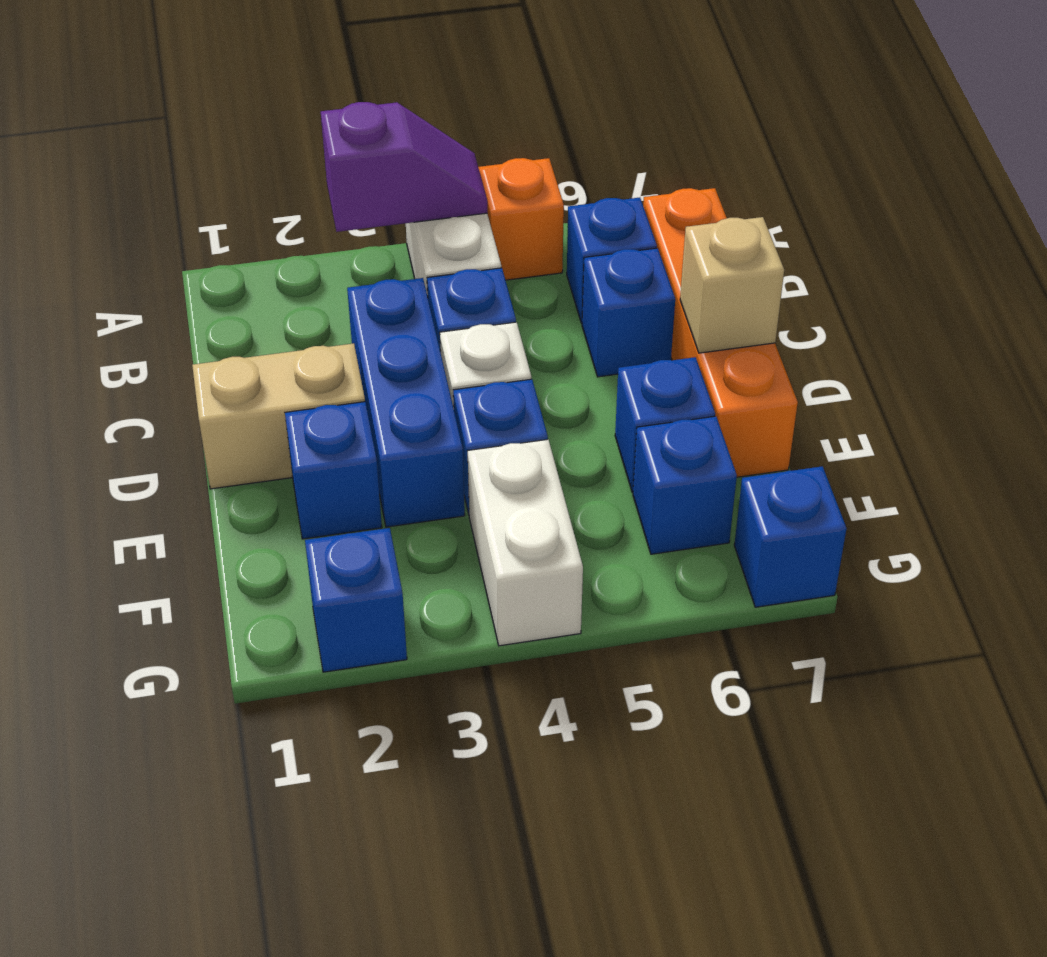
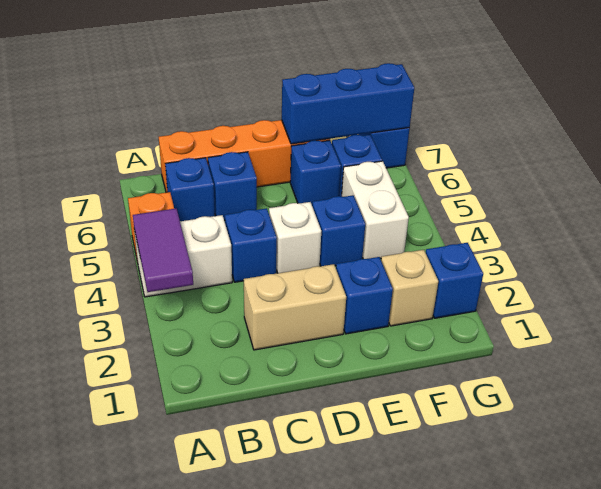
purple slope A3:A4 level 2 top 3 -> purple tile A3:A4 level 2
blue brick C3:E3 level 1 -> blue brick E7:G7 level 2
tan brick D1:D2 level 1 -> tan brick C2:D2 level 1
tan brick D7 level 2 -> tan brick F2 level 1
white brick F4:G4 level 1 -> white brick F4:F5 level 1

